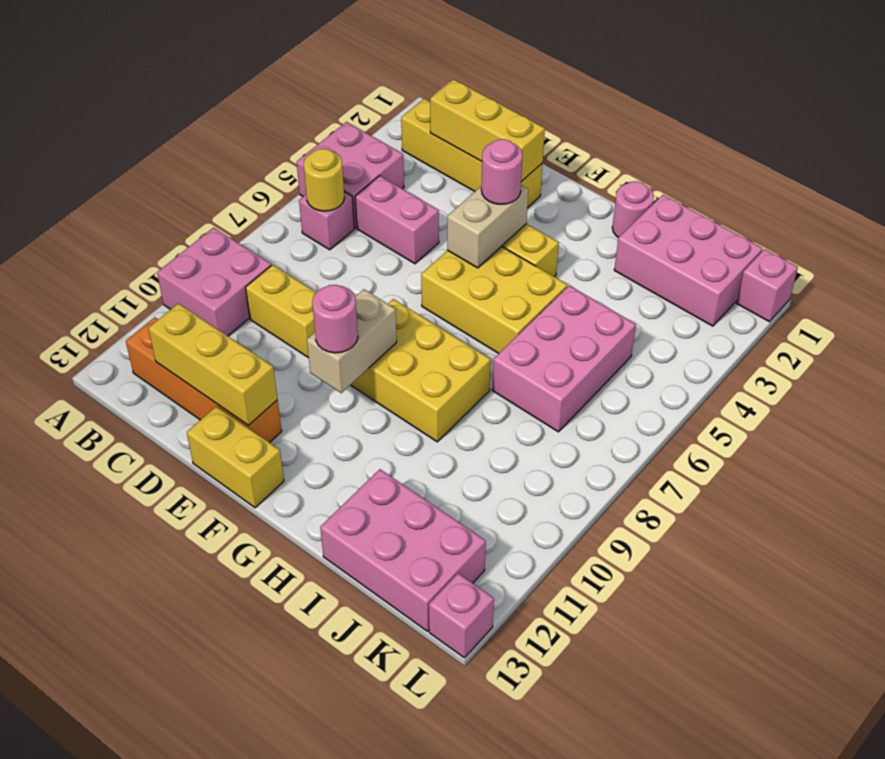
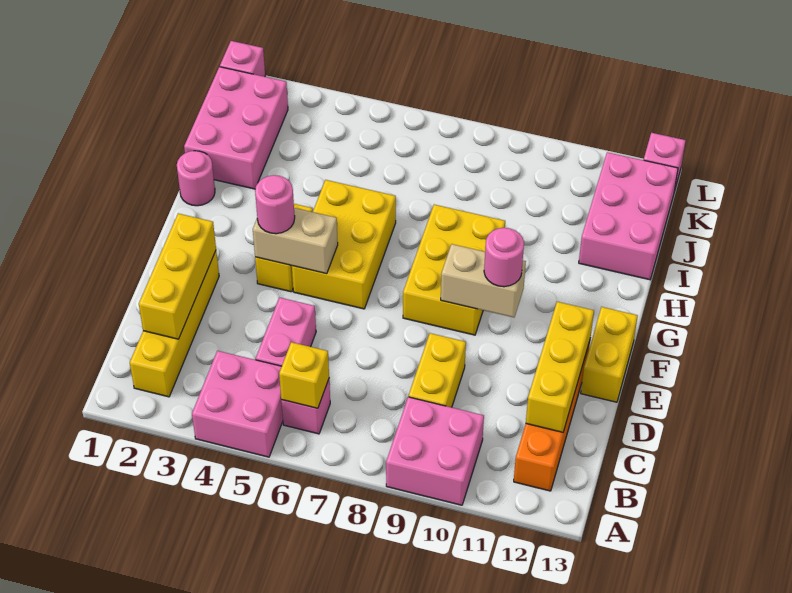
yellow round brick B6 level 2 -> yellow brick B6 level 2
pink brick I5:J7 level 1 -> none

